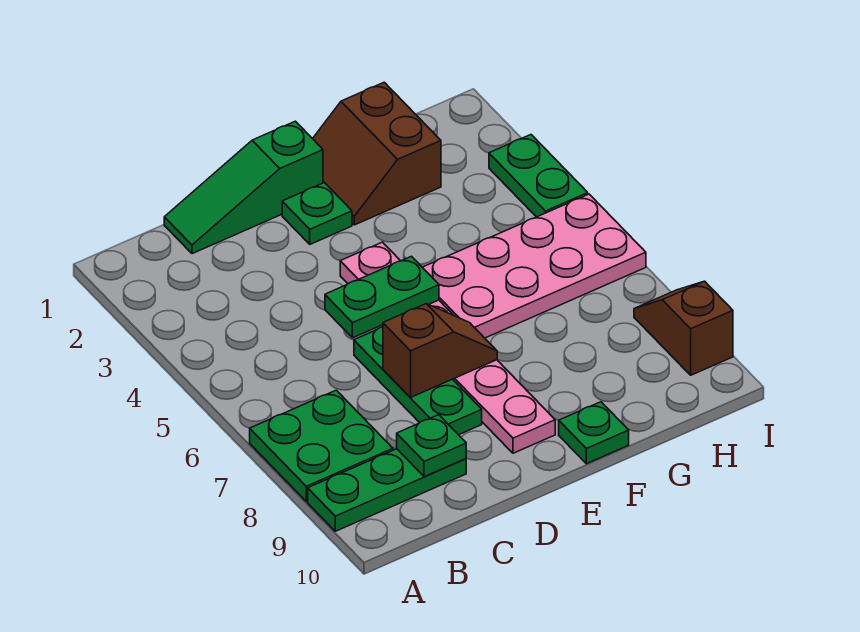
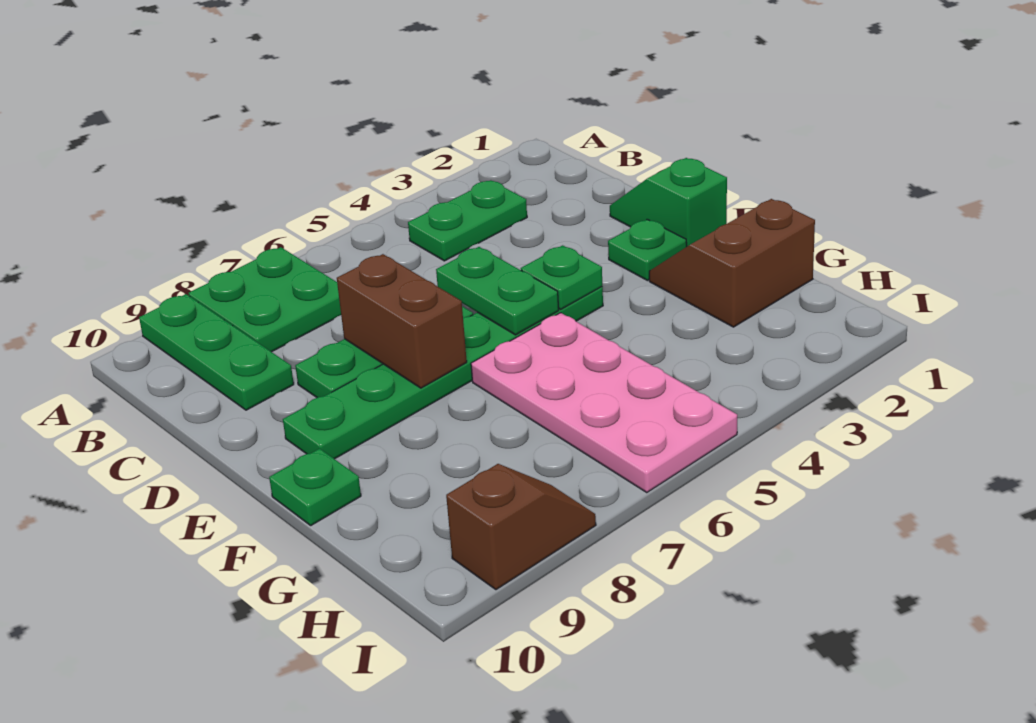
green slope C1:E1 level 1 top E -> green slope D1:E1 level 1 top E
green plate C9 level 2 -> green plate E4 level 2
brown slope D7:E7 level 2 top D -> brown brick D7:E7 level 2
pink plate E4:E9 level 1 -> green plate E4:E9 level 1
green plate I3:I4 level 1 -> green plate B3:B4 level 1

